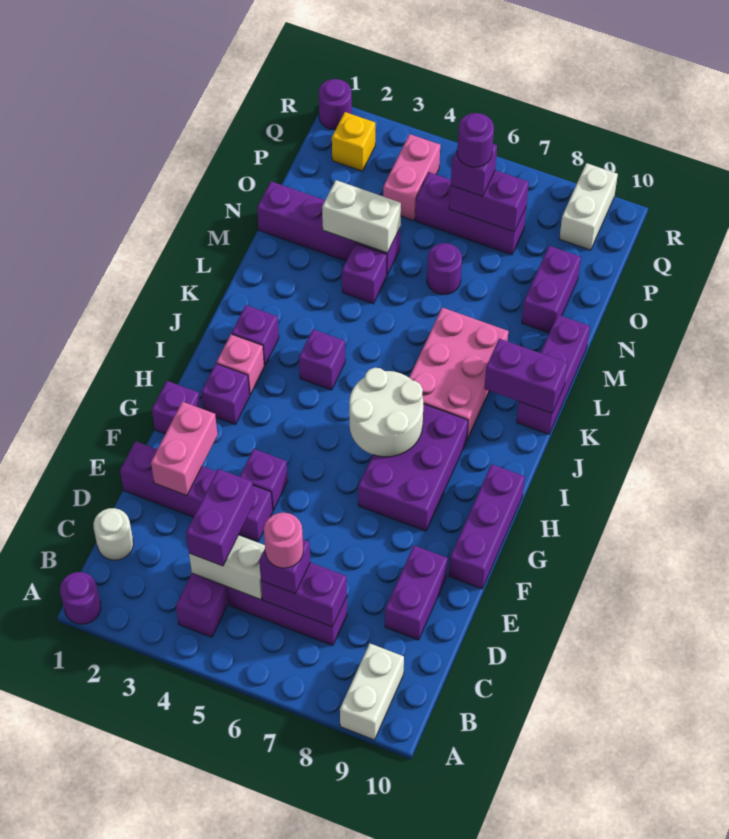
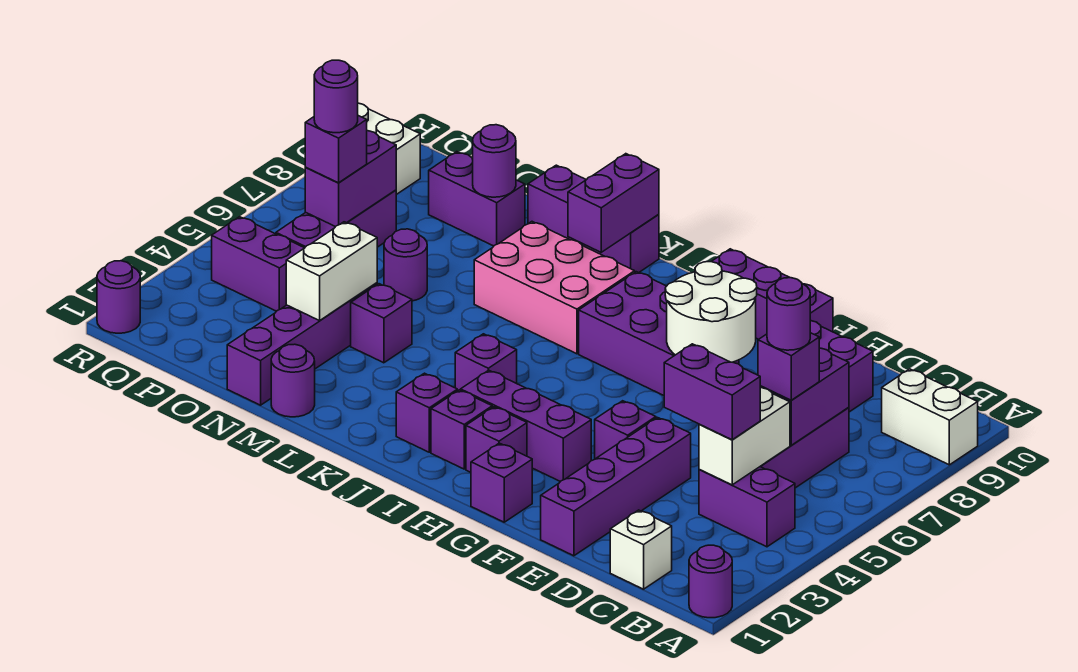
white round brick C1 level 1 -> white brick C1 level 1
pink round brick C6 level 4 -> purple round brick C6 level 4
pink brick E2:F2 level 2 -> none
none -> purple brick G3:I3 level 1
white round brick H6:I7 level 2 -> white round brick F7:G8 level 2
pink brick I2 level 1 -> purple brick I2 level 1
none -> purple round brick M1 level 1
none -> purple round brick N9 level 2
pink brick P4:Q4 level 1 -> purple brick P4:Q4 level 1
yellow brick Q2 level 1 -> none

